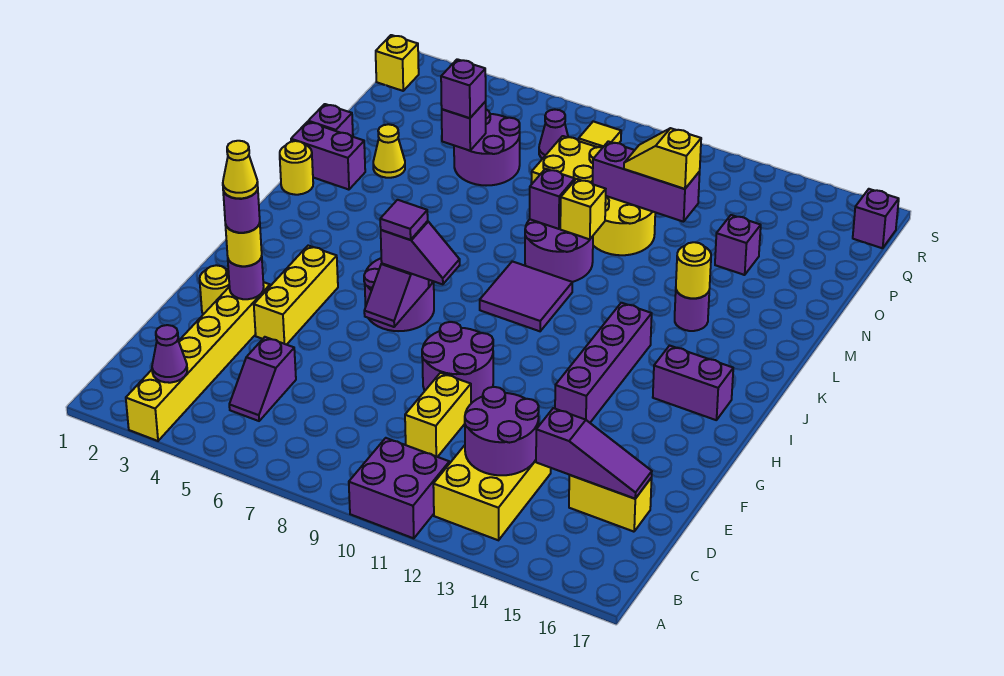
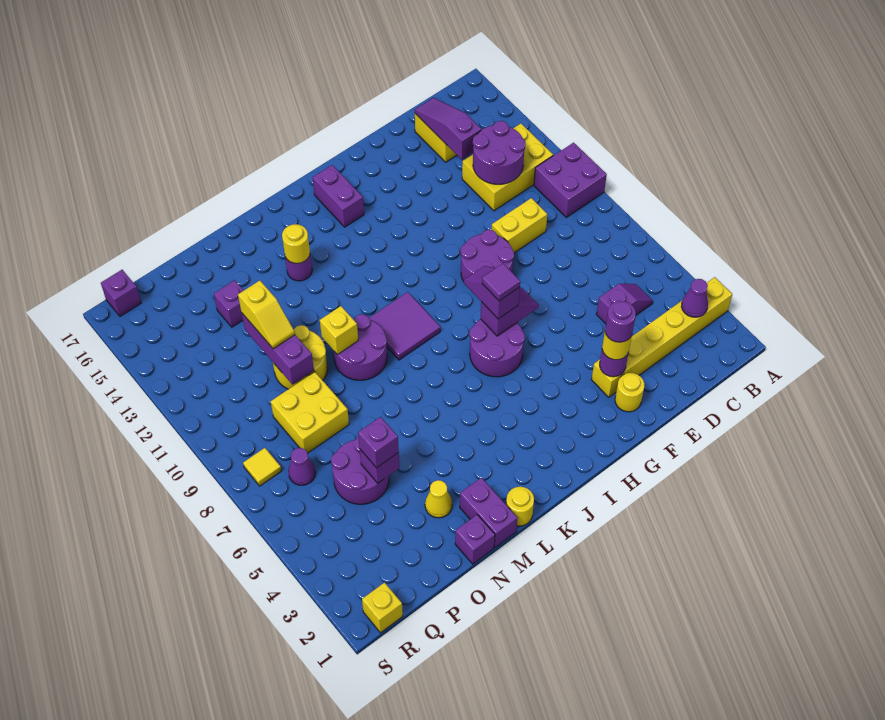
yellow cone F3 level 5 -> none
yellow brick F4:H4 level 1 -> none
purple brick G13:J13 level 1 -> none
purple brick M9 level 2 -> none

